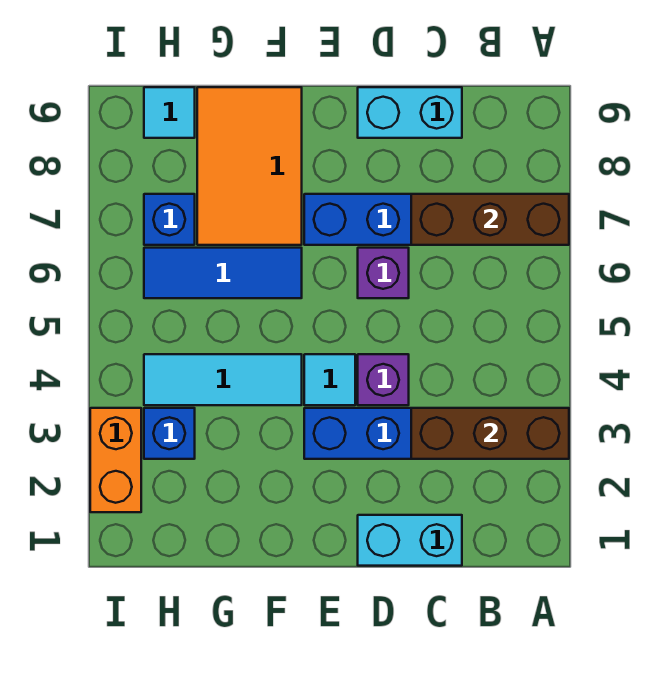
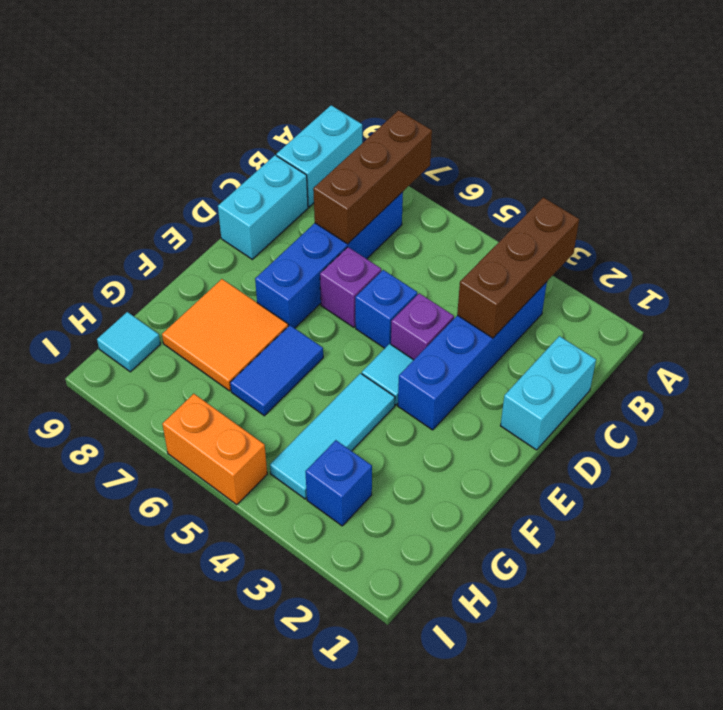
none -> cyan brick A9:B9 level 1
blue tile F6:H6 level 1 -> blue tile F6:G6 level 1
orange tile F7:G9 level 1 -> orange tile F7:G8 level 1
blue brick H7 level 1 -> blue brick D5 level 1
orange brick I2:I3 level 1 -> orange brick I5:I6 level 1

